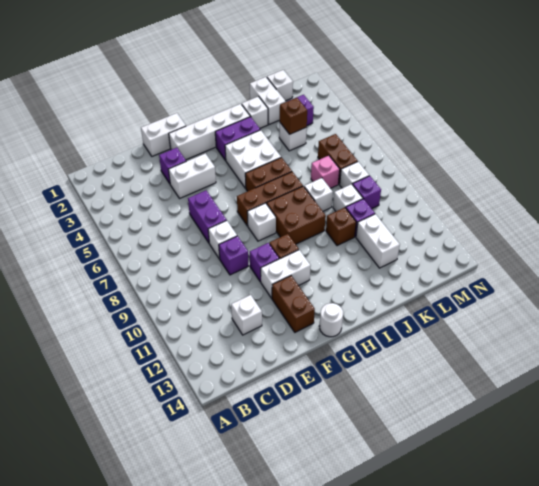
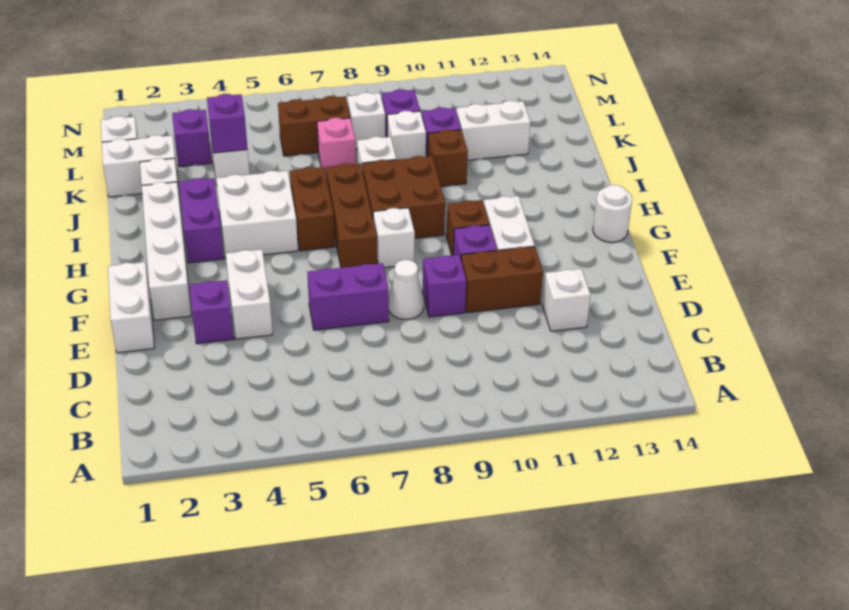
white brick E8 level 1 -> white cone E8 level 1
brown brick F12:F13 level 1 -> brown brick E10:E11 level 1
brown brick K4 level 2 -> purple brick K4 level 2

